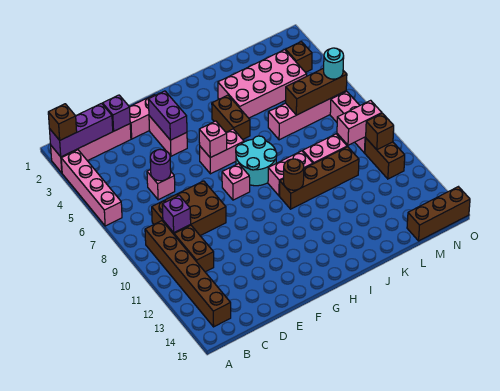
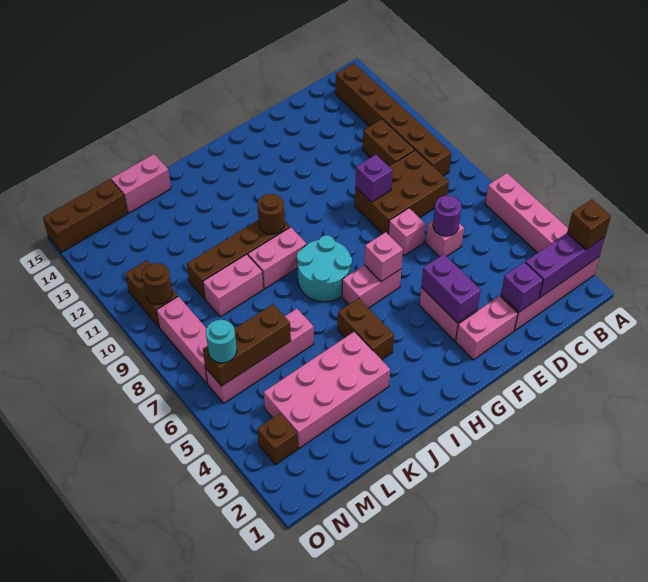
purple brick C9 level 2 -> purple brick E9 level 2
pink brick G8 level 1 -> pink brick E7 level 1
pink brick M9:N9 level 2 -> pink brick K15:L15 level 1
brown brick N10 level 2 -> brown round brick N10 level 2

